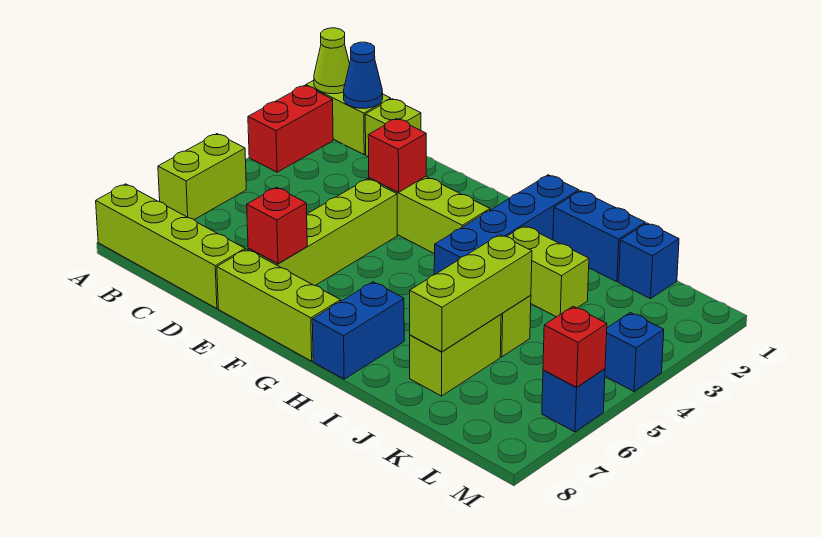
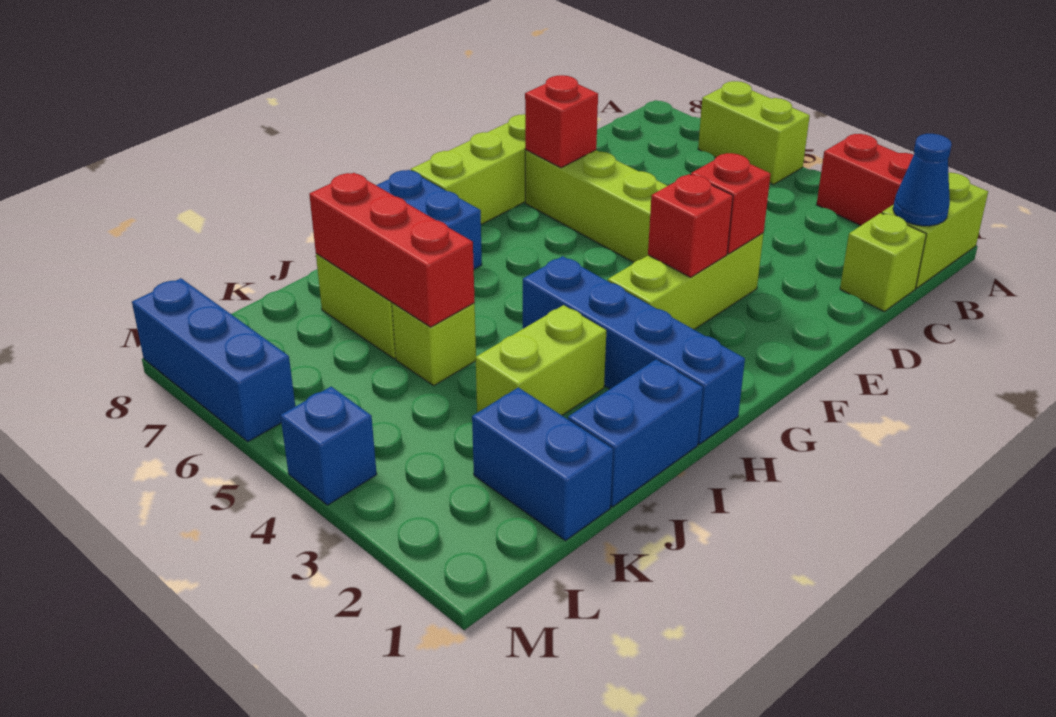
lime cone A1 level 2 -> none
lime brick A8:D8 level 1 -> none
lime brick J5:J7 level 2 -> red brick J5:J7 level 2
blue brick K1 level 1 -> blue brick K1:K2 level 1
blue brick M6 level 1 -> blue brick M6:M8 level 1
red brick M6 level 2 -> red brick F3 level 2

